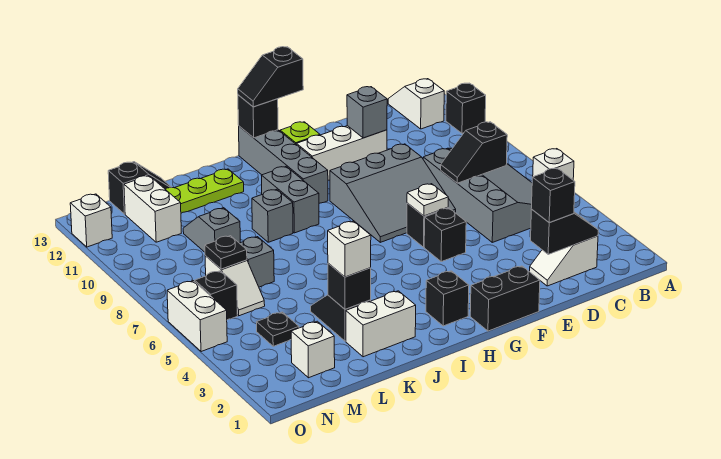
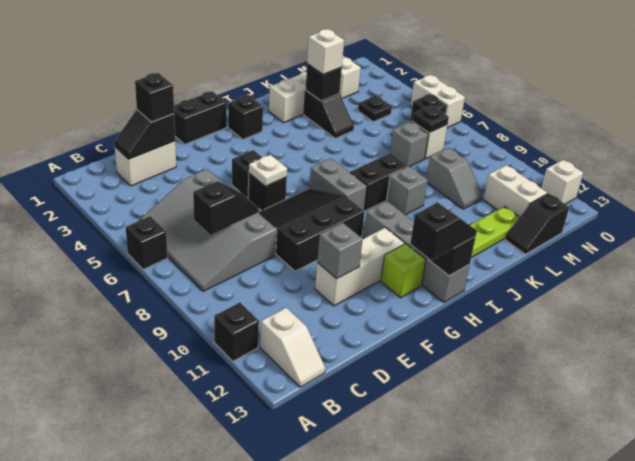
white brick A6 level 1 -> black brick A6 level 1
white slope C2:D2 level 1 top C -> white brick C2:D2 level 1
grey slope E7:G9 level 1 top 9 -> black slope E7:G9 level 1 top 9
none -> black brick I8:J8 level 1
grey brick I9:I10 level 1 -> grey brick H7:H8 level 1

